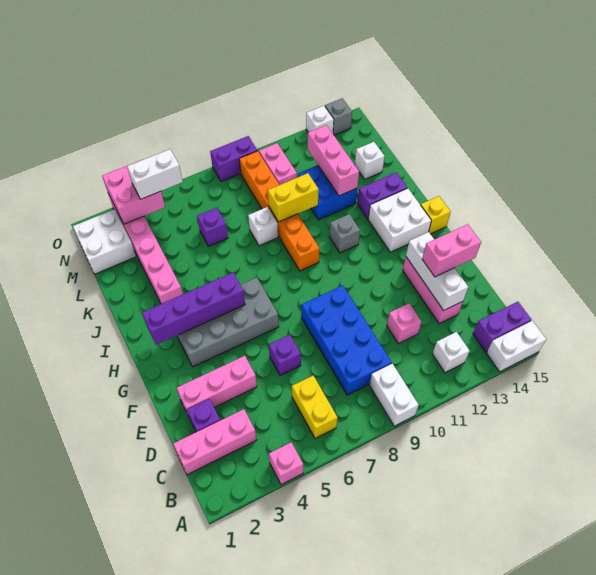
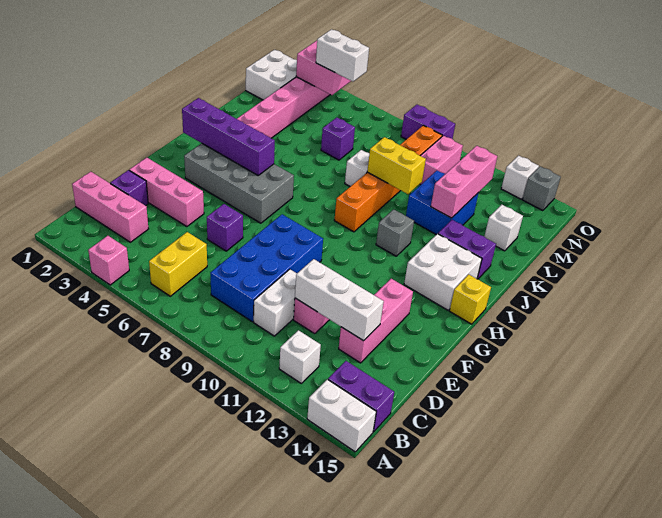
white brick A9:B9 level 1 -> white brick C10:D10 level 1
white brick D13:F13 level 2 -> white brick D11:D13 level 2
pink brick E13:E14 level 3 -> none

